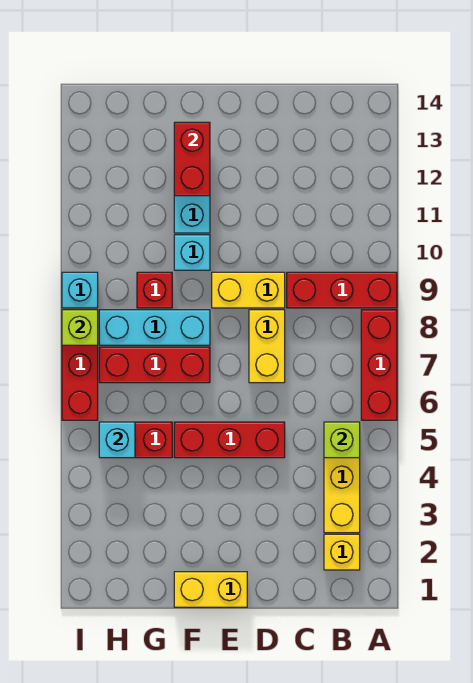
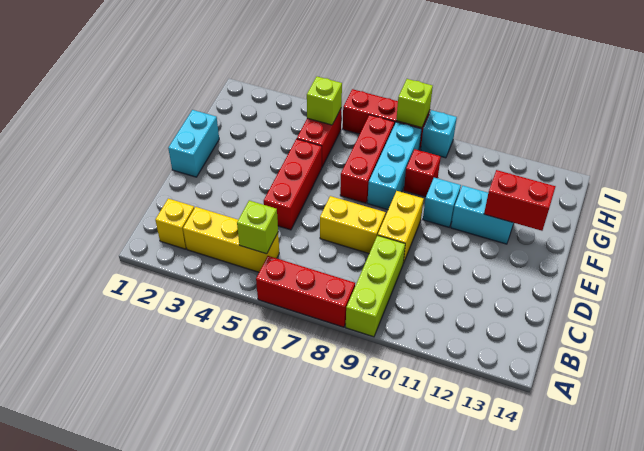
red brick A9:C9 level 1 -> lime brick A9:C9 level 1
yellow brick E1:F1 level 1 -> cyan brick E1:F1 level 1
cyan brick H5 level 2 -> lime brick H5 level 2

